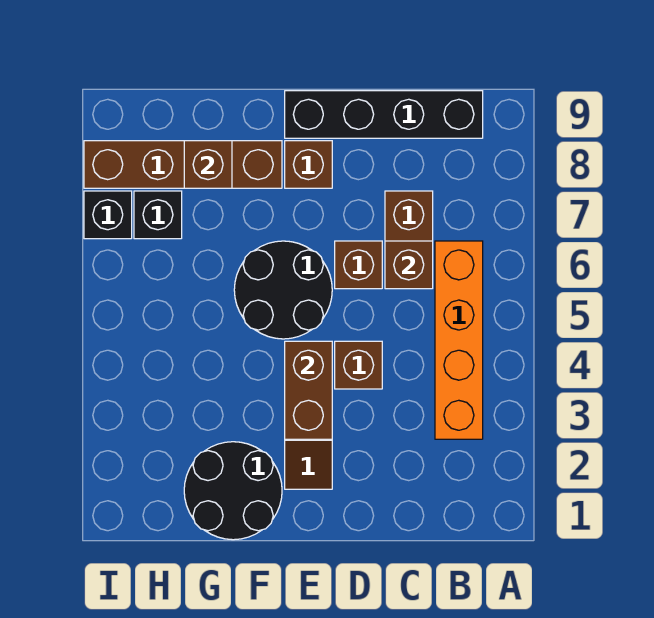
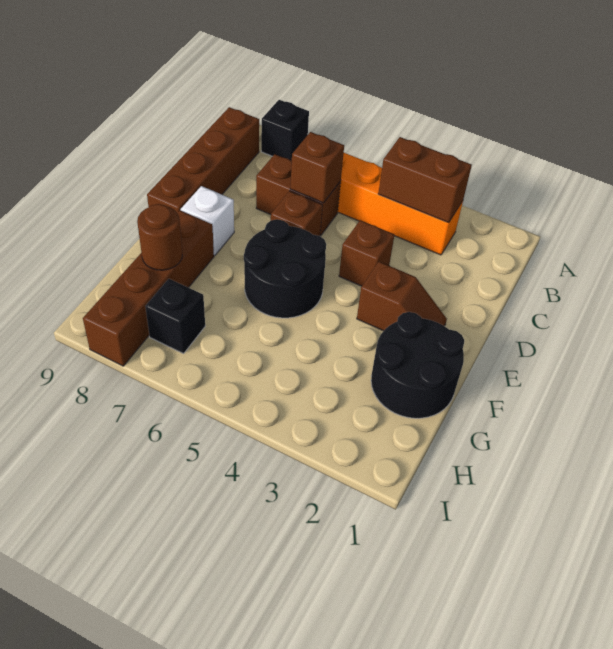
black brick B9:E9 level 1 -> brown brick B9:E9 level 1
brown brick E3:E4 level 2 -> brown brick B3:B4 level 2
brown brick E8 level 1 -> white brick E8 level 1
brown brick G8 level 2 -> brown round brick G8 level 2
black brick I7 level 1 -> black brick A8 level 1

